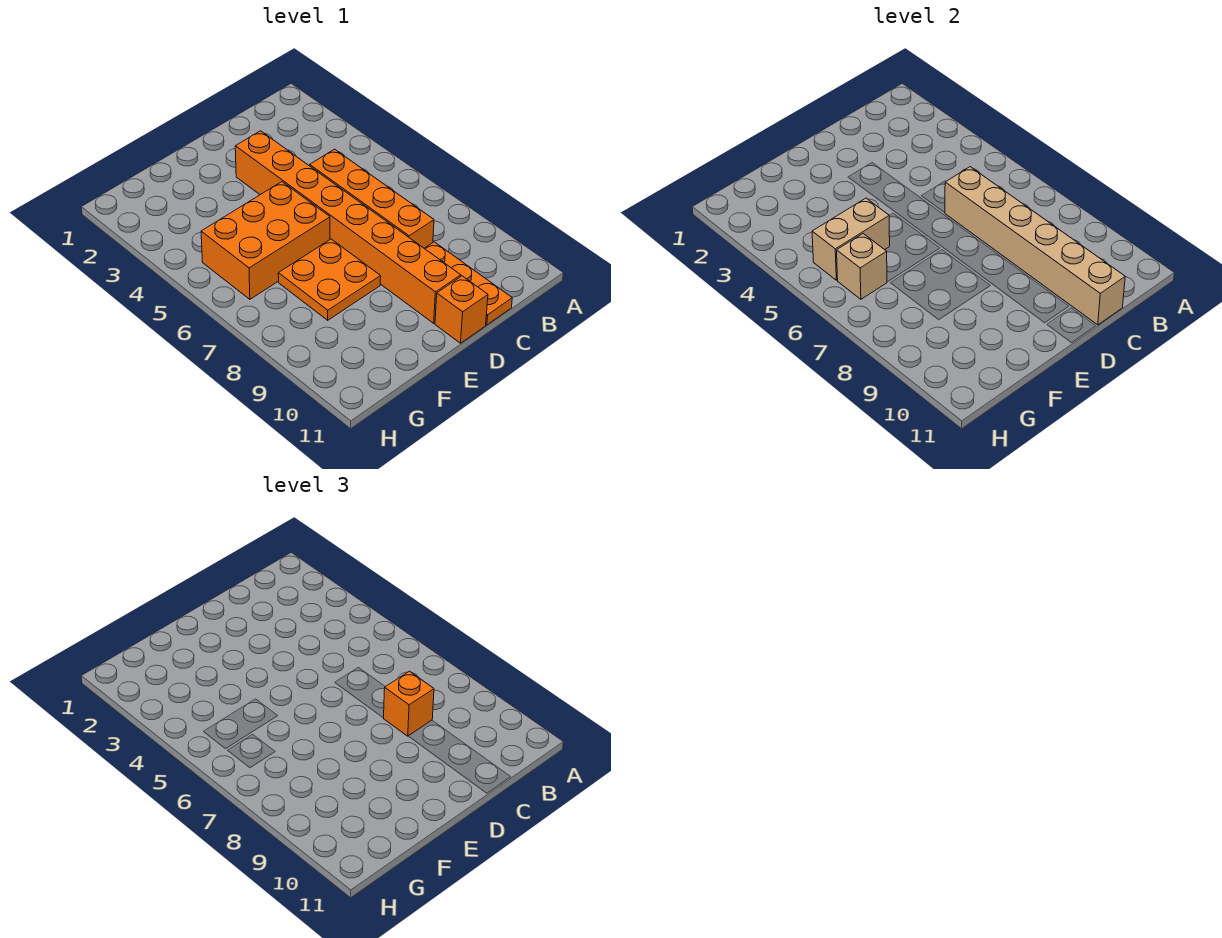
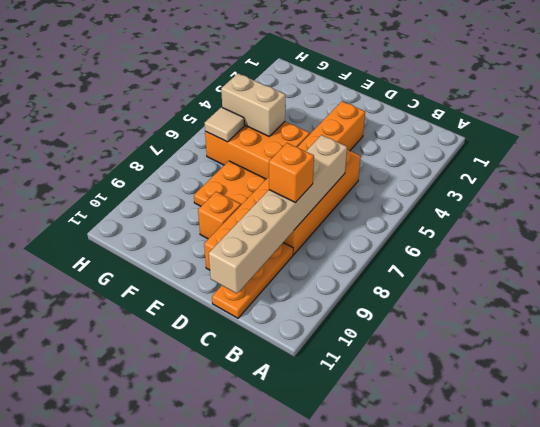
orange brick D11 level 1 -> orange brick E9 level 1
tan brick G6 level 2 -> tan tile G6 level 2

